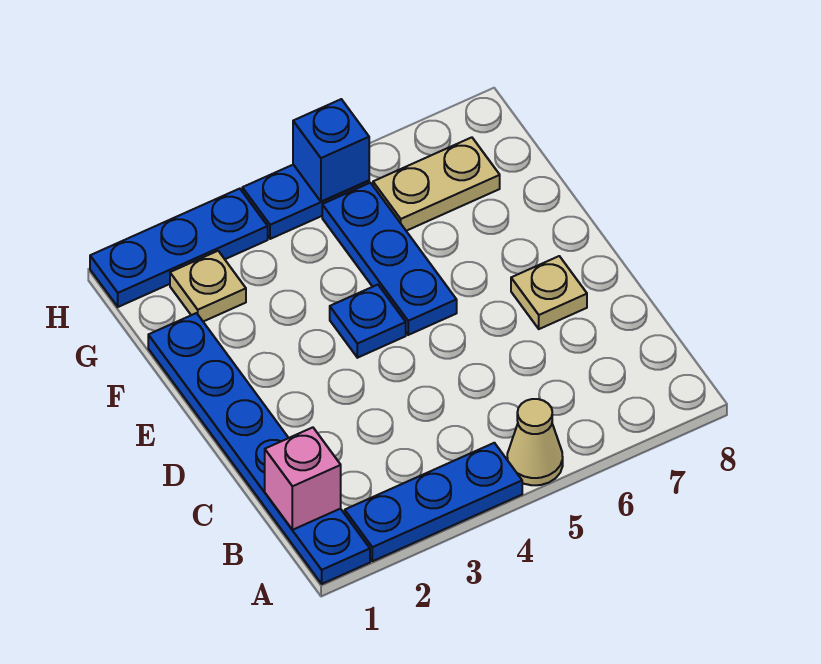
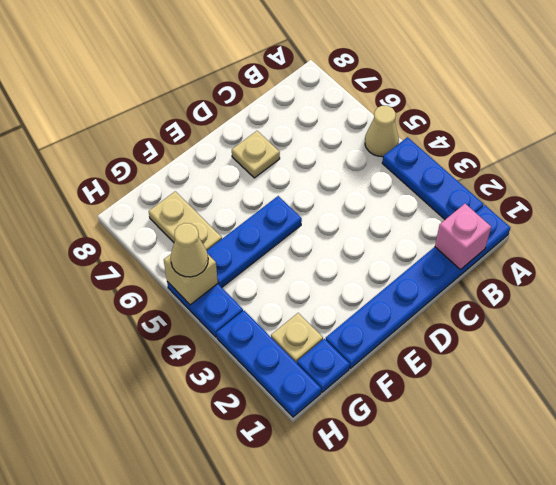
blue plate E4 level 1 -> blue plate G1 level 1
blue brick H5 level 2 -> tan brick H5 level 2
none -> tan cone H5 level 3

